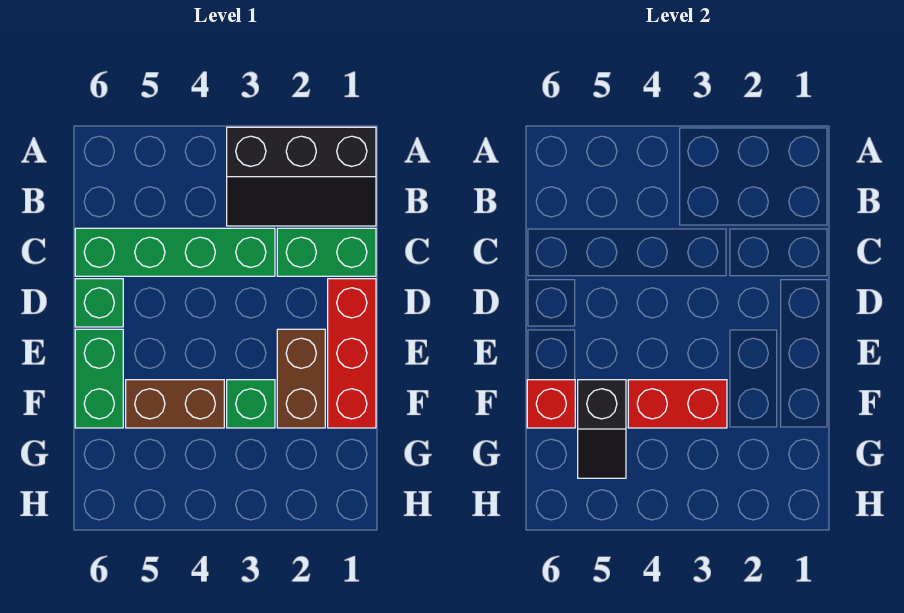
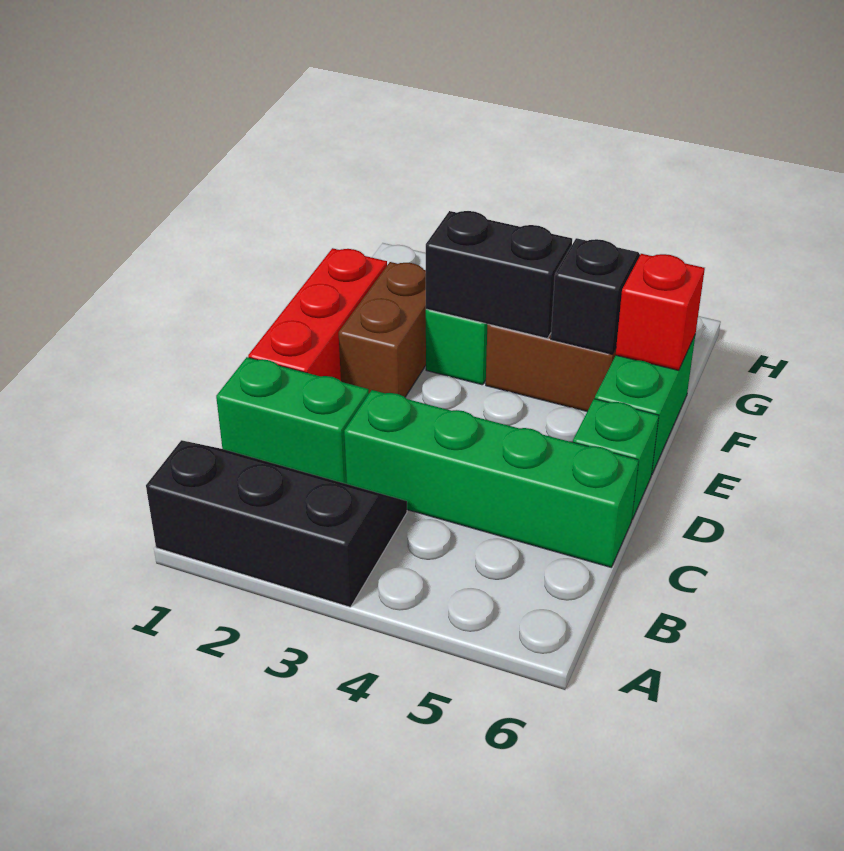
red brick F3:F4 level 2 -> black brick F3:F4 level 2

